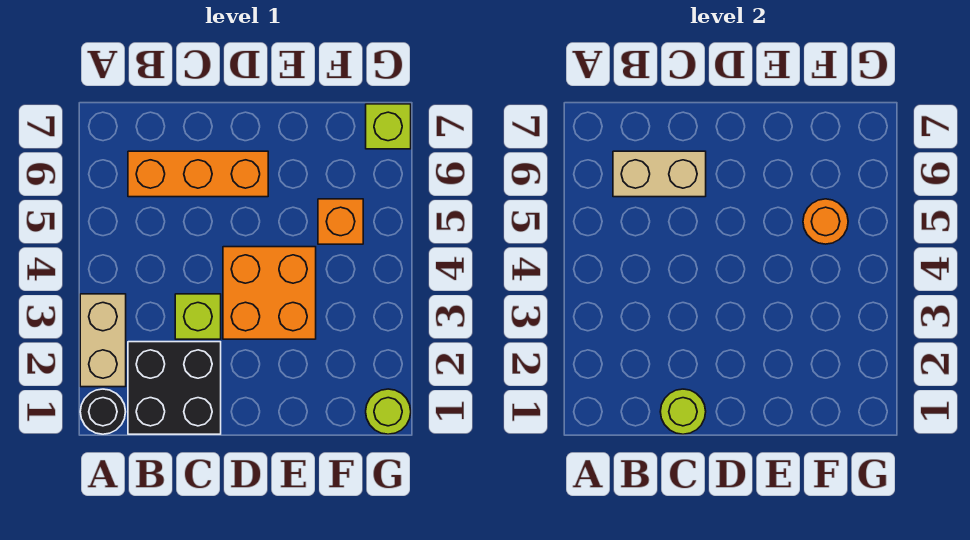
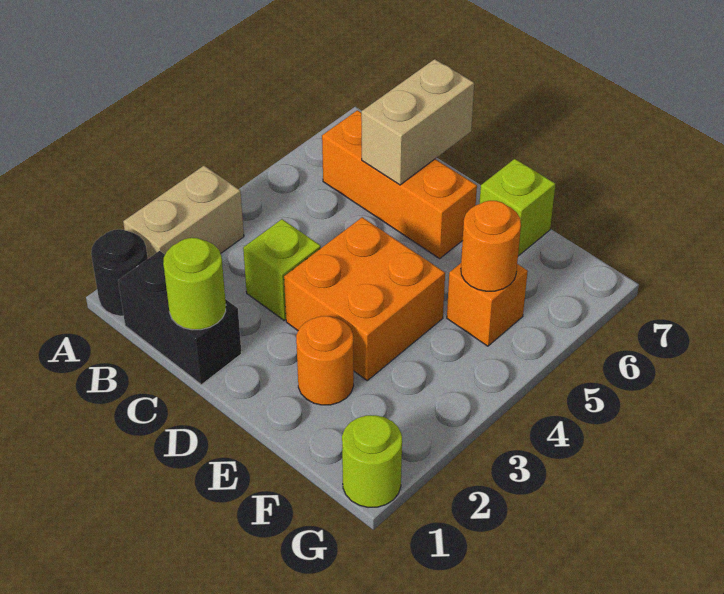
black brick B1:C2 level 1 -> black brick B1:C1 level 1
tan brick B6:C6 level 2 -> tan brick C6:C7 level 2
none -> orange round brick E2 level 1
lime brick G7 level 1 -> lime brick E7 level 1

